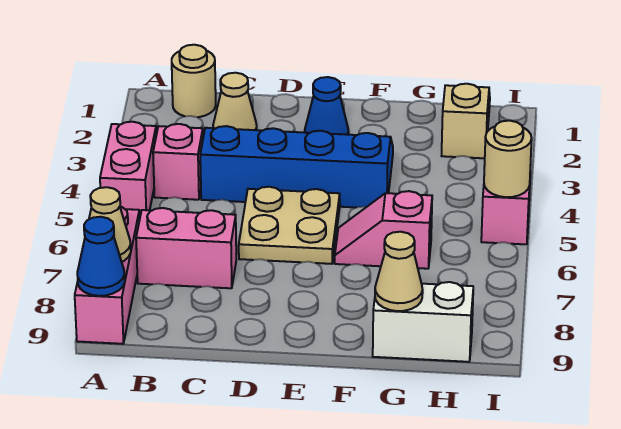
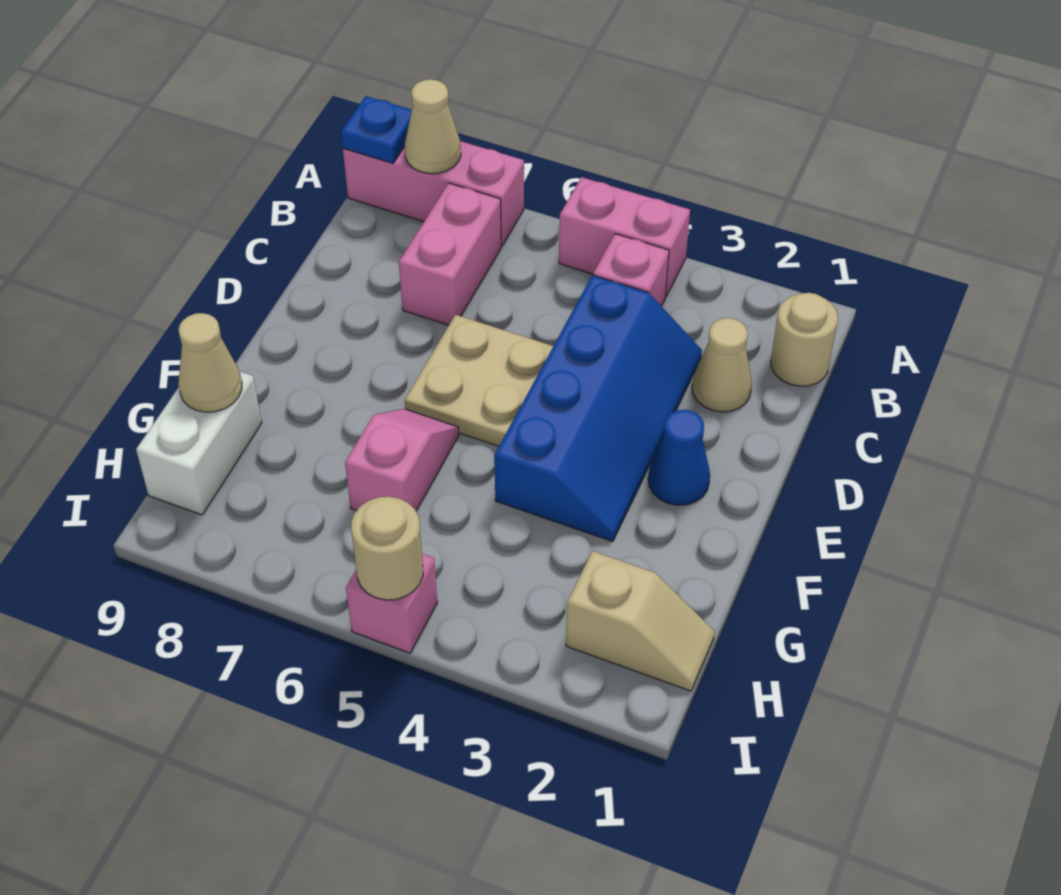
blue cone A9 level 2 -> blue plate A9 level 2

